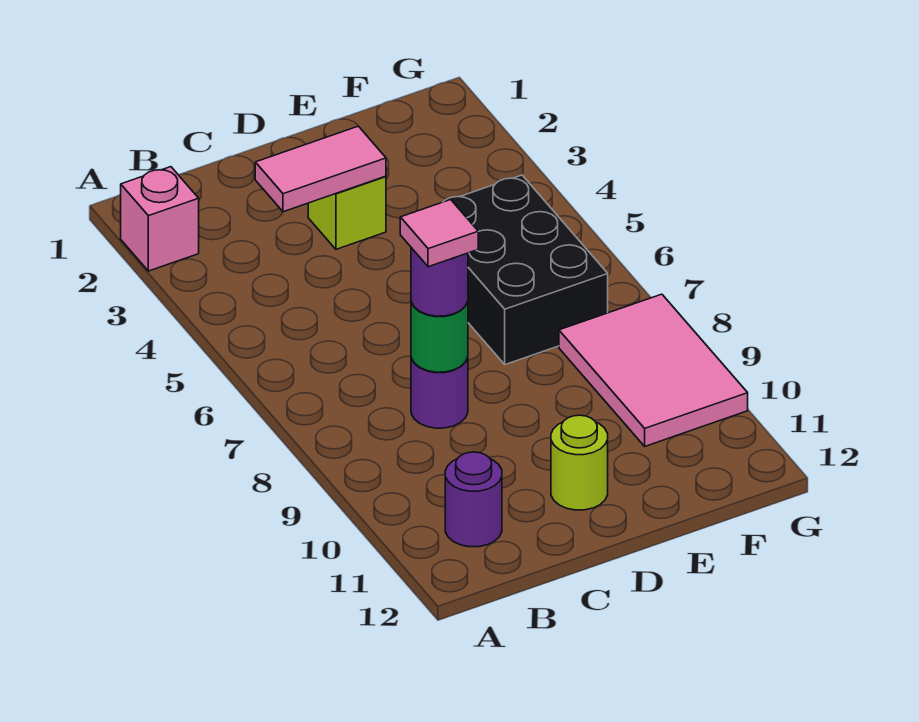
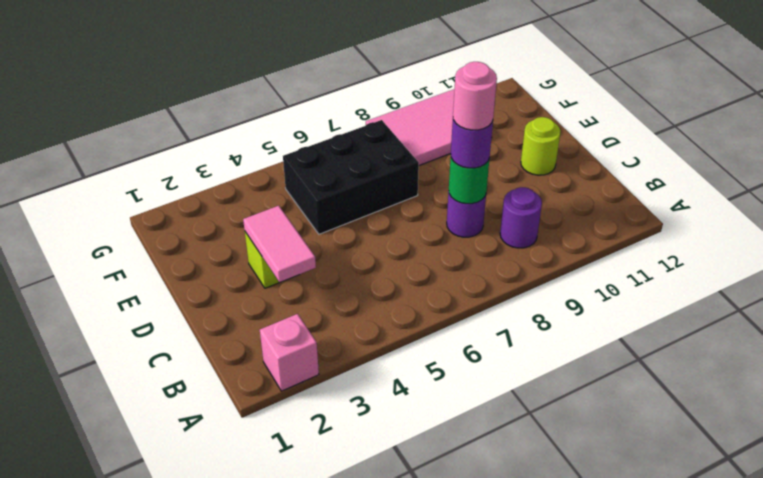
purple round brick B11 level 1 -> purple round brick B9 level 1
pink tile C8 level 4 -> pink round brick C8 level 4

